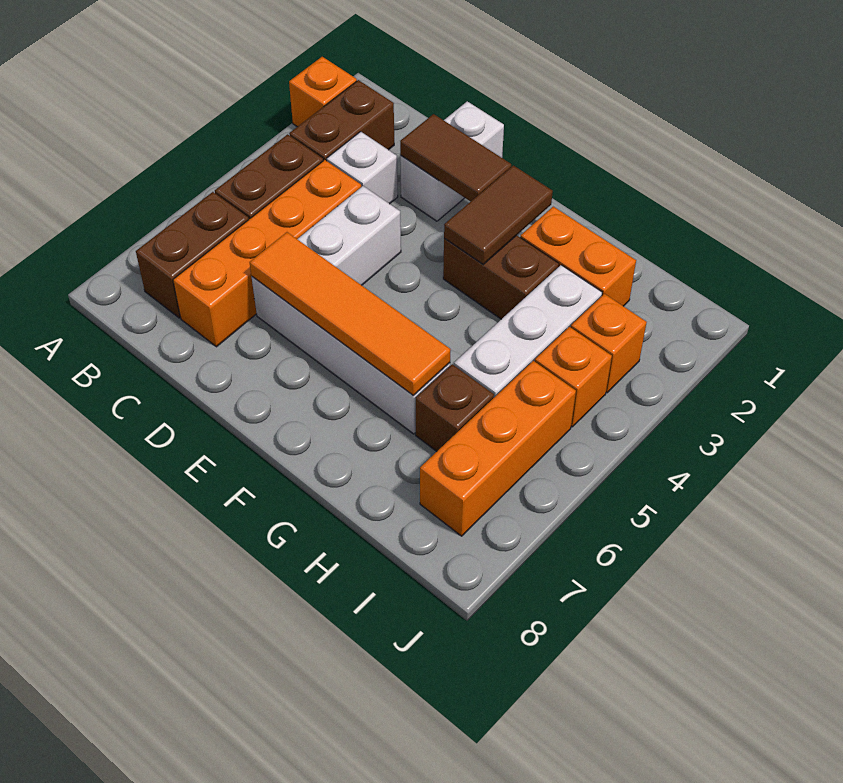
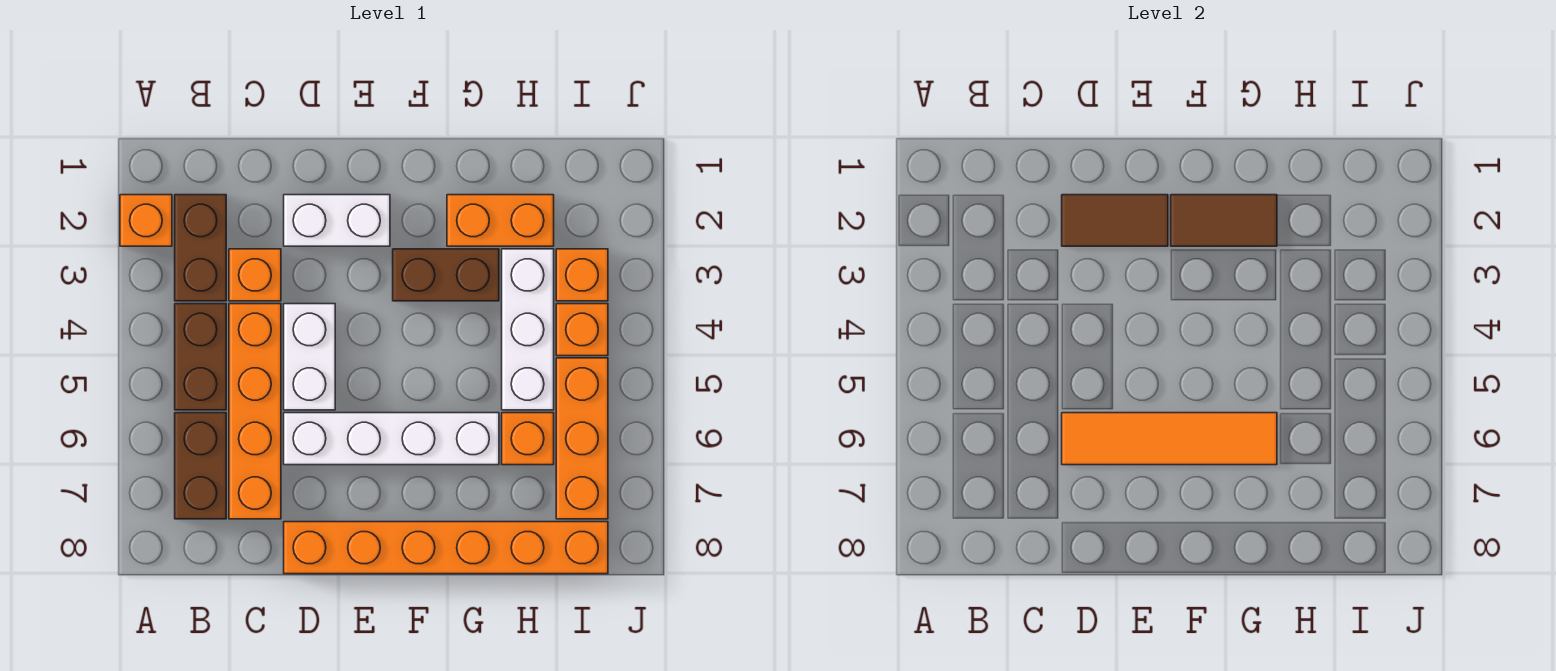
white brick C3 level 1 -> orange brick C3 level 1
white brick D1:D2 level 1 -> white brick D2:E2 level 1
none -> orange brick D8:I8 level 1
brown tile F2:F3 level 2 -> brown tile F2:G2 level 2
brown brick H6 level 1 -> orange brick H6 level 1

